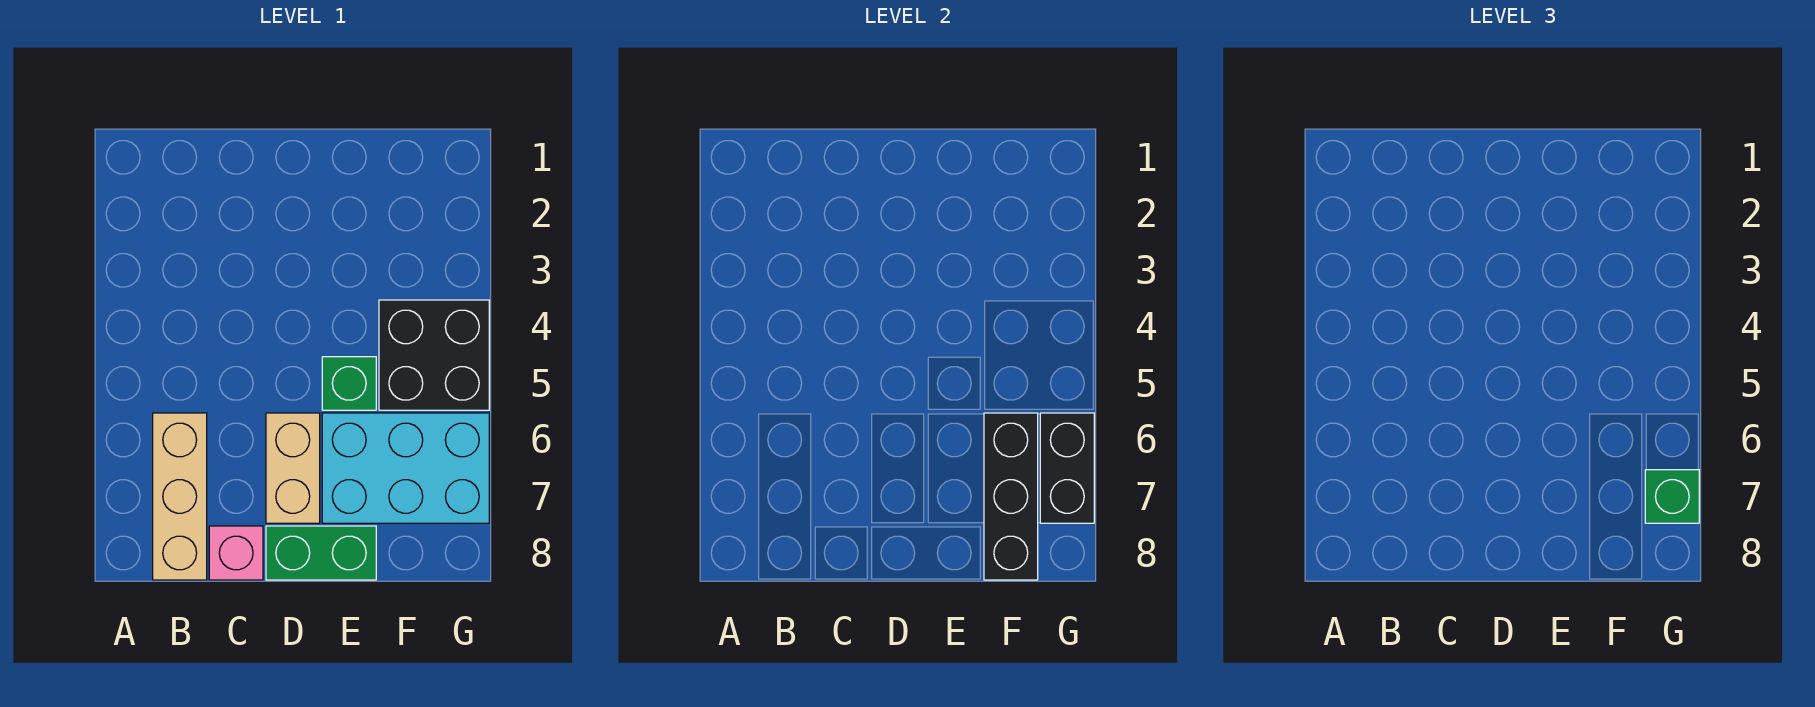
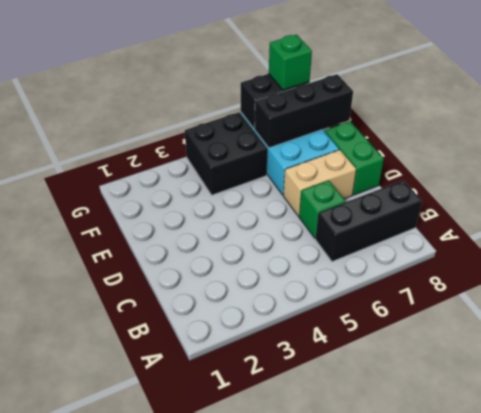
tan brick B6:B8 level 1 -> black brick B6:B8 level 1
pink brick C8 level 1 -> none
green brick E5 level 1 -> green brick C6 level 1

